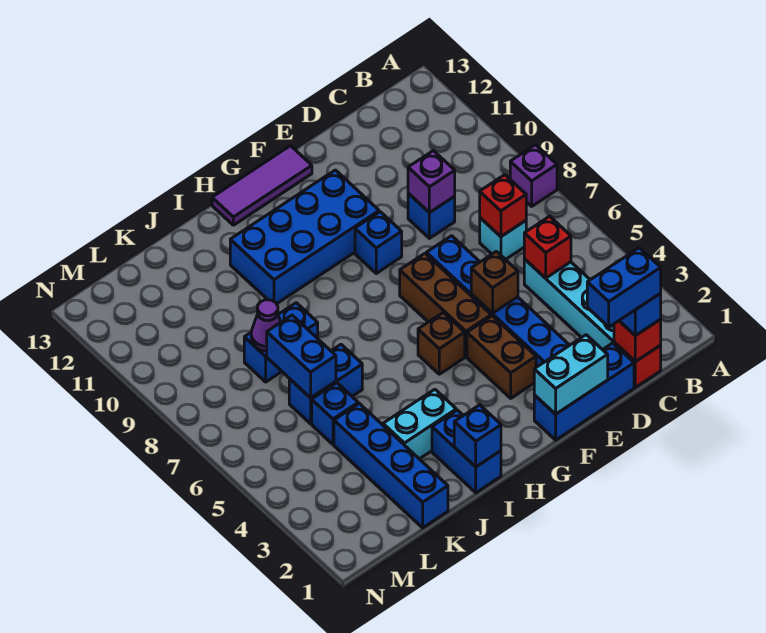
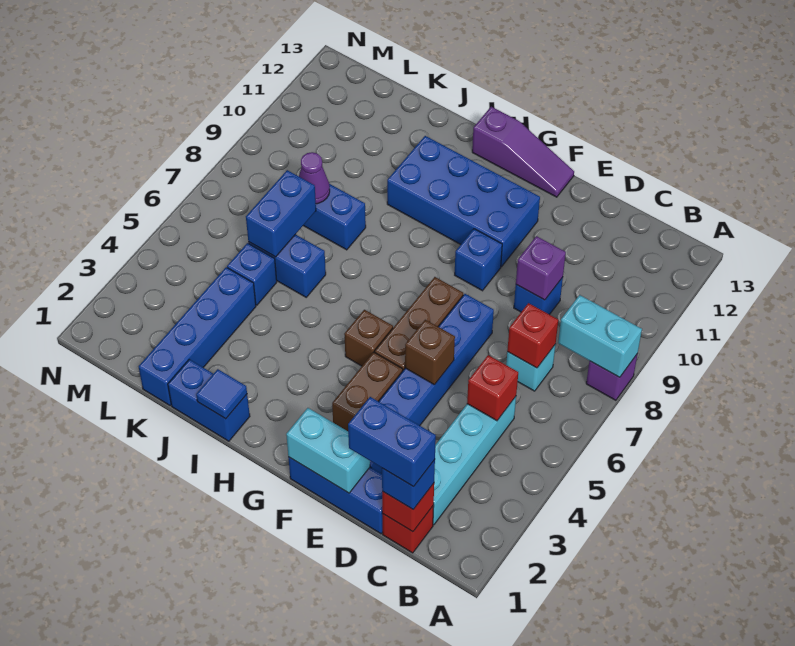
purple tile F13:H13 level 1 -> purple slope F13:H13 level 1 top H
blue brick I1:I2 level 1 -> blue brick I1:J1 level 1
blue brick I1 level 2 -> blue tile I1 level 2
cyan brick I3:J3 level 1 -> cyan brick A8:B8 level 2

